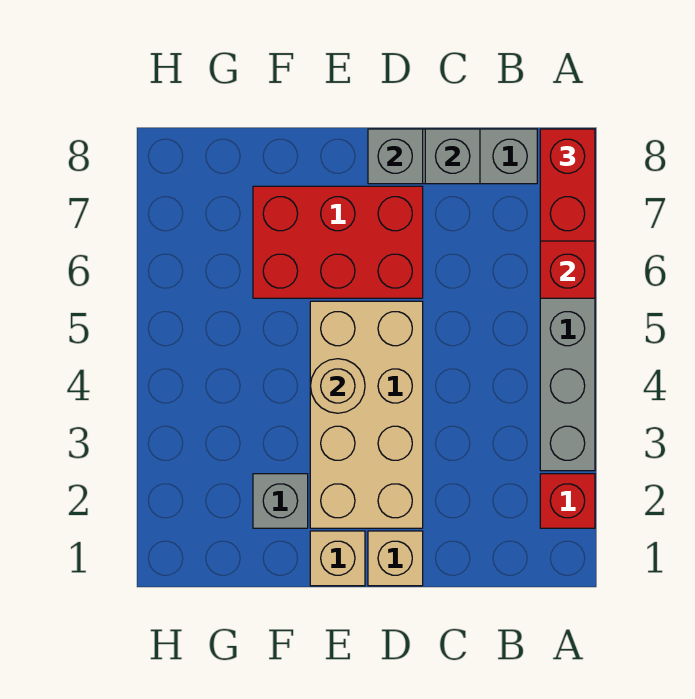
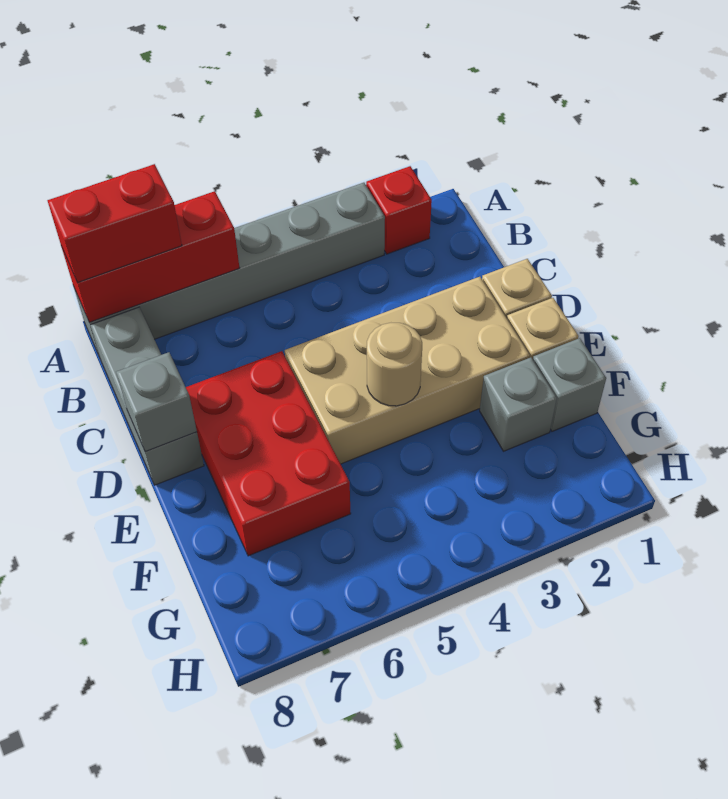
grey brick C8 level 2 -> grey brick F1 level 1

